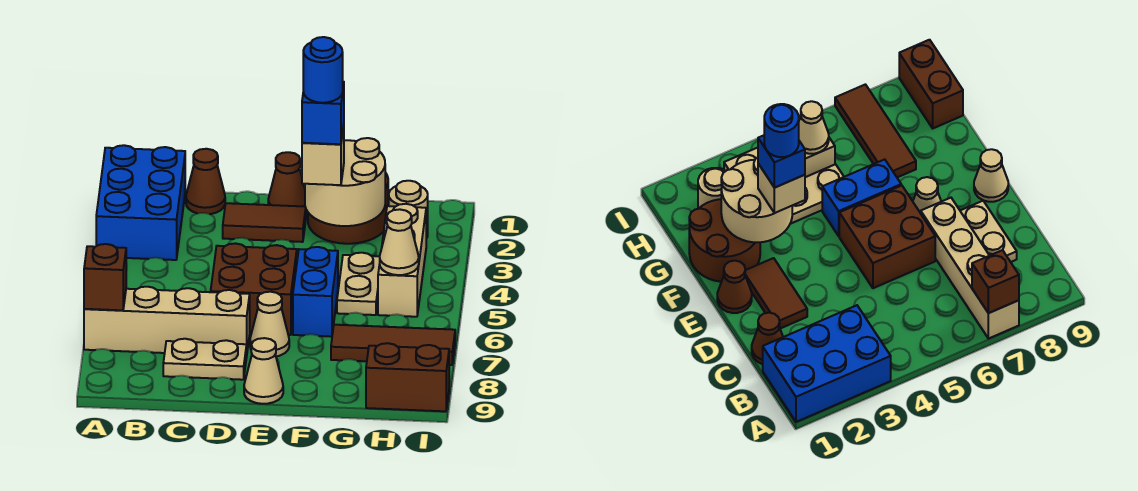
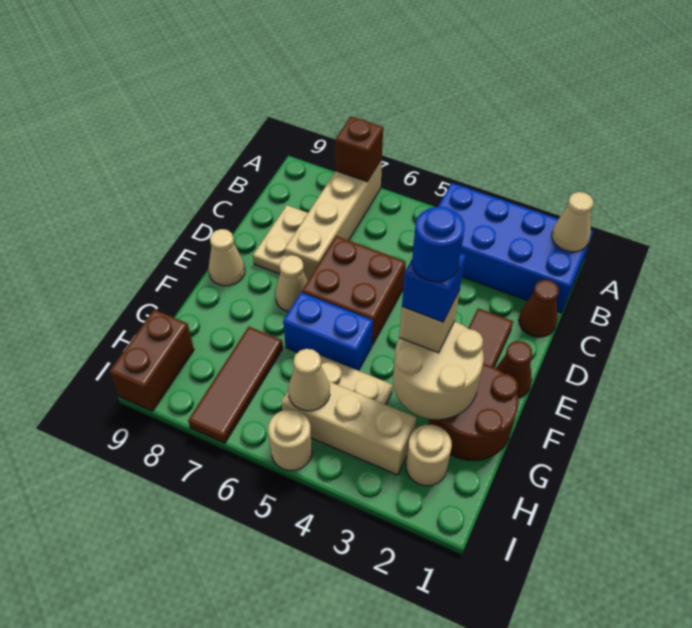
blue brick A1:B3 level 1 -> blue brick A1:B4 level 1
none -> tan cone A1 level 2
none -> tan round brick I5 level 1

